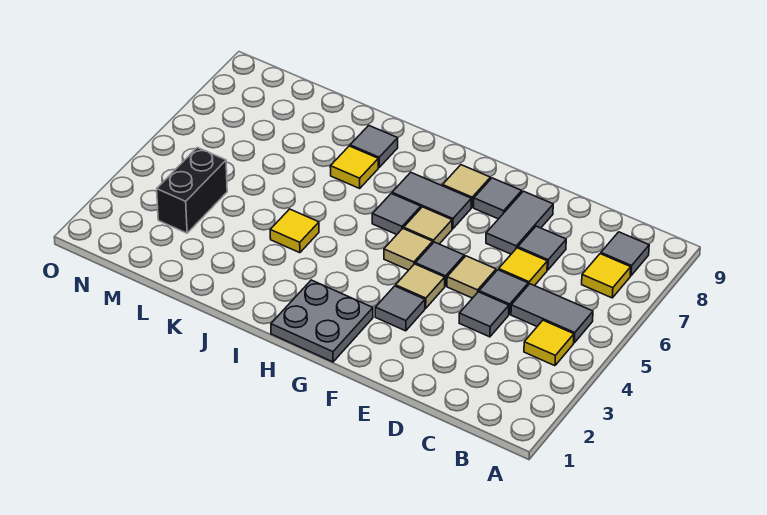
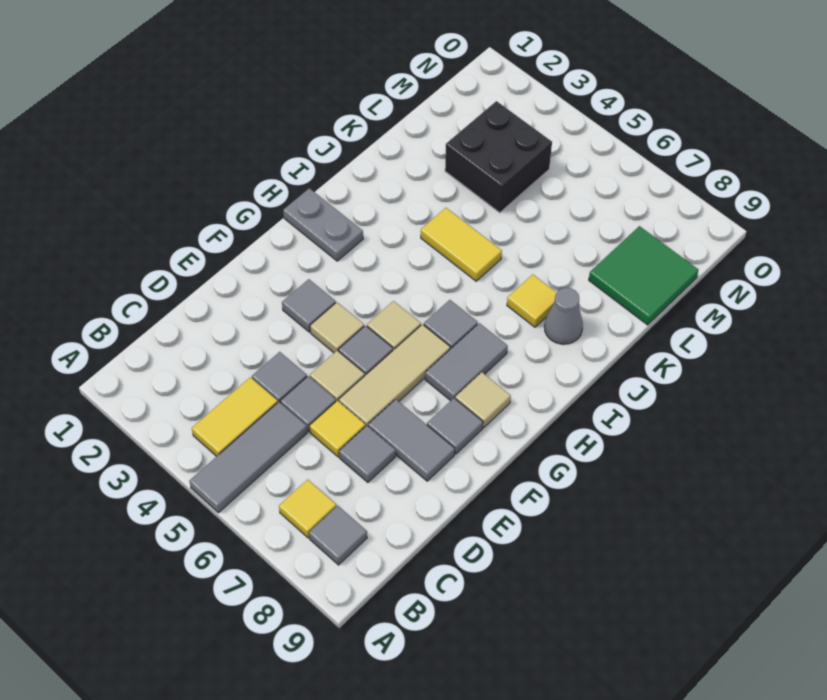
yellow tile B4 level 1 -> yellow tile B4:C4 level 1
grey tile B5:C5 level 1 -> grey tile A5:C5 level 1
grey plate G1:H2 level 1 -> grey plate H1:H2 level 1
tan tile G6 level 1 -> tan tile E6:G6 level 1
yellow tile J4 level 1 -> yellow tile J4:J5 level 1
grey tile J8 level 1 -> grey cone J8 level 1
none -> green tile L8:M9 level 1
black brick M3:M4 level 1 -> black brick L3:M4 level 1

